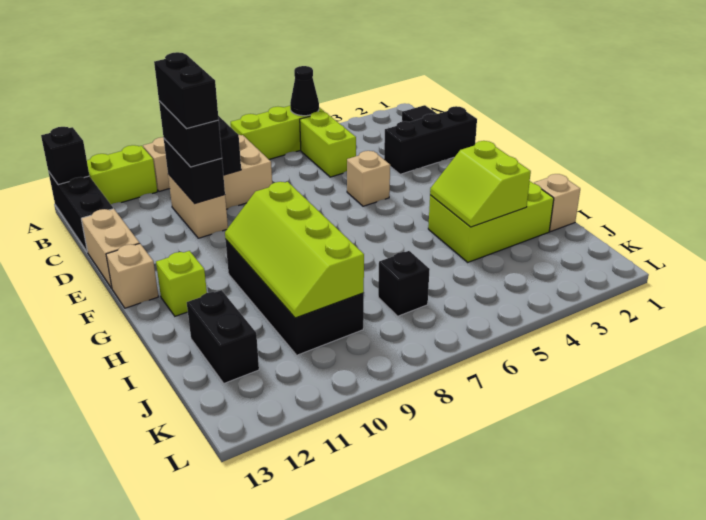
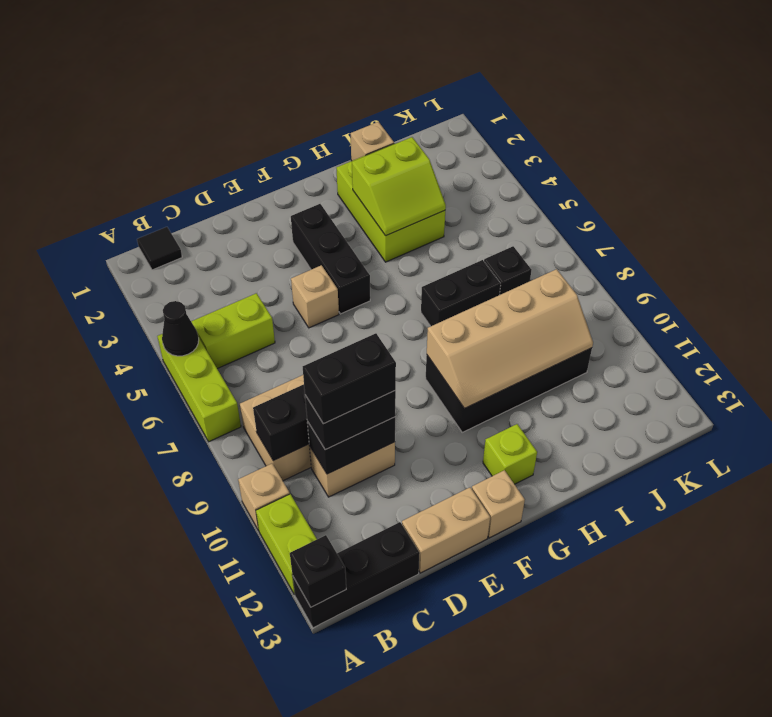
black brick D1:D3 level 1 -> black brick F3:F5 level 1
lime slope G9:J10 level 2 top 9 -> tan slope G9:J10 level 2 top 9
black brick I12:J12 level 1 -> black brick H7:I7 level 1

